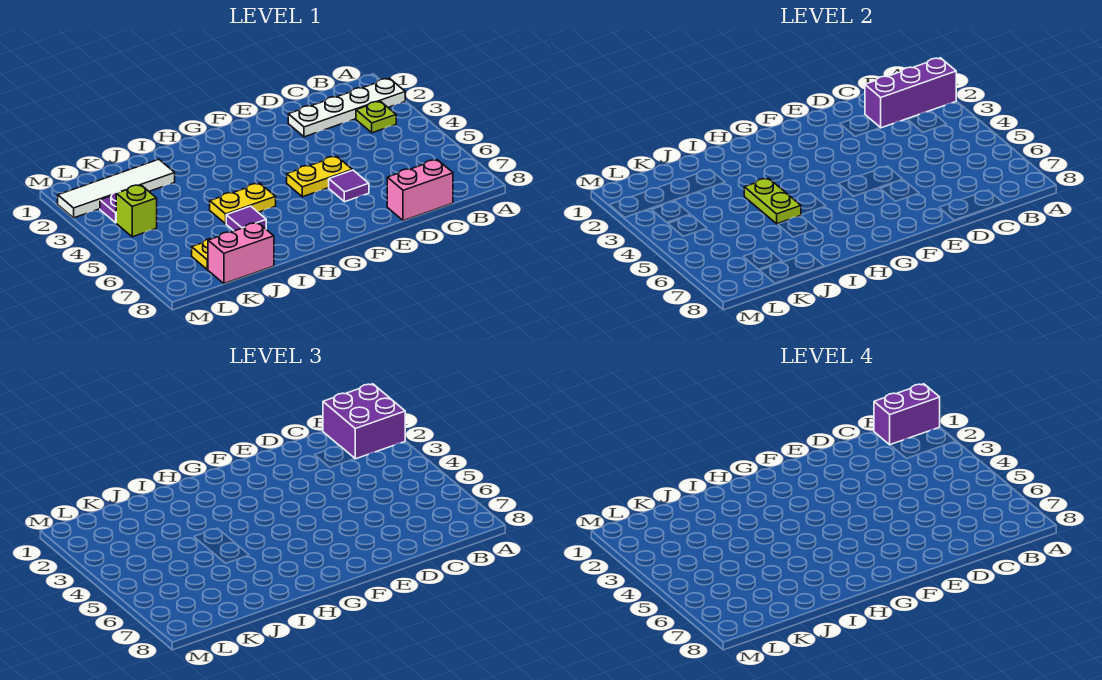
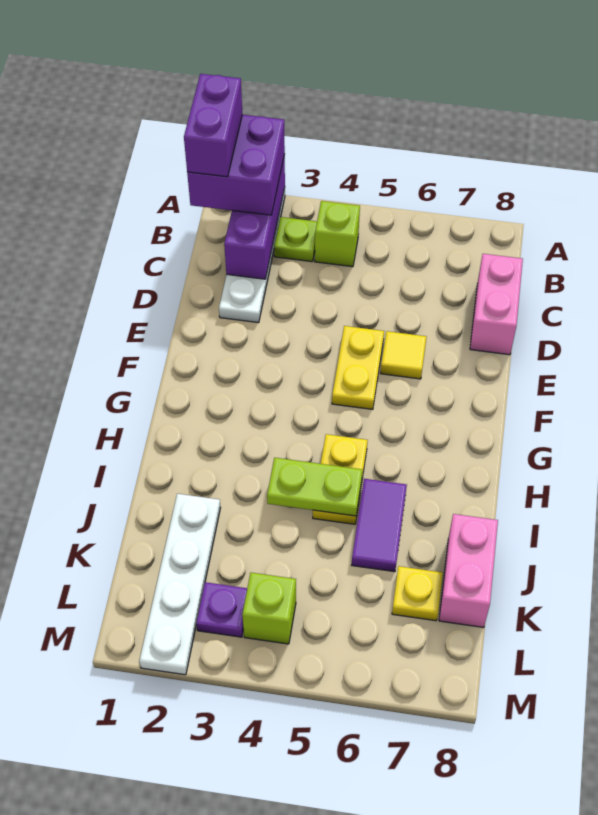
none -> lime brick B4 level 1
purple tile E6 level 1 -> yellow tile E6 level 1
purple tile I6 level 1 -> purple tile I6:J6 level 1
white tile J2:M2 level 1 -> white plate J2:M2 level 1

